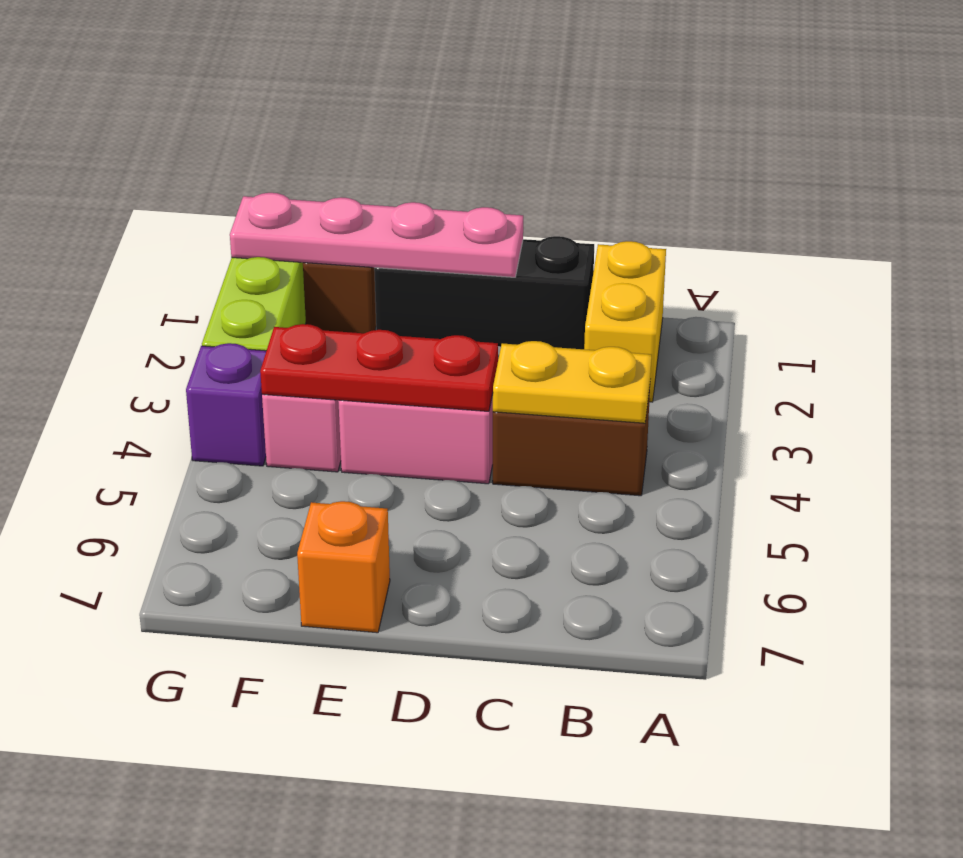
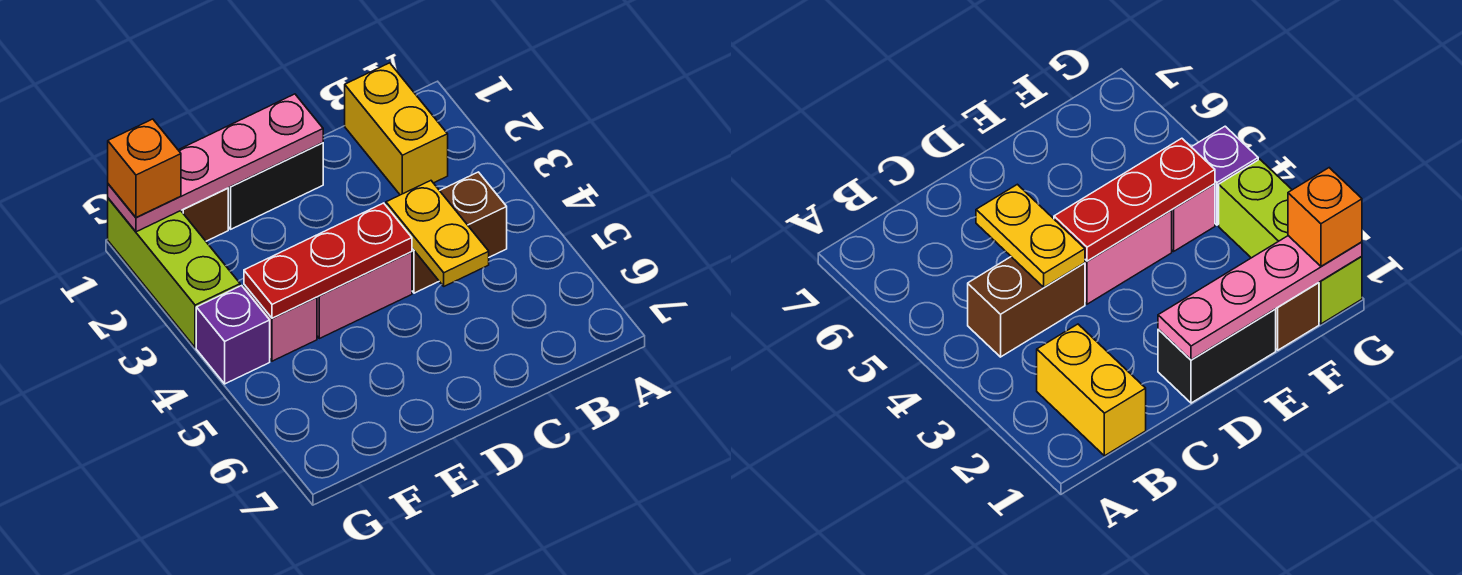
yellow plate B4:C4 level 2 -> yellow plate C4:C5 level 2
black brick C1:E1 level 1 -> black brick D1:E1 level 1
orange brick E7 level 1 -> orange brick G1 level 3

